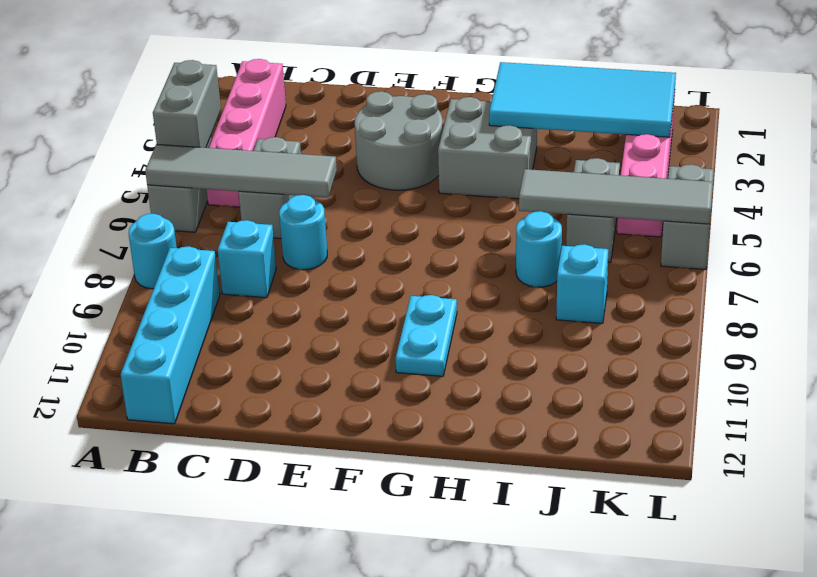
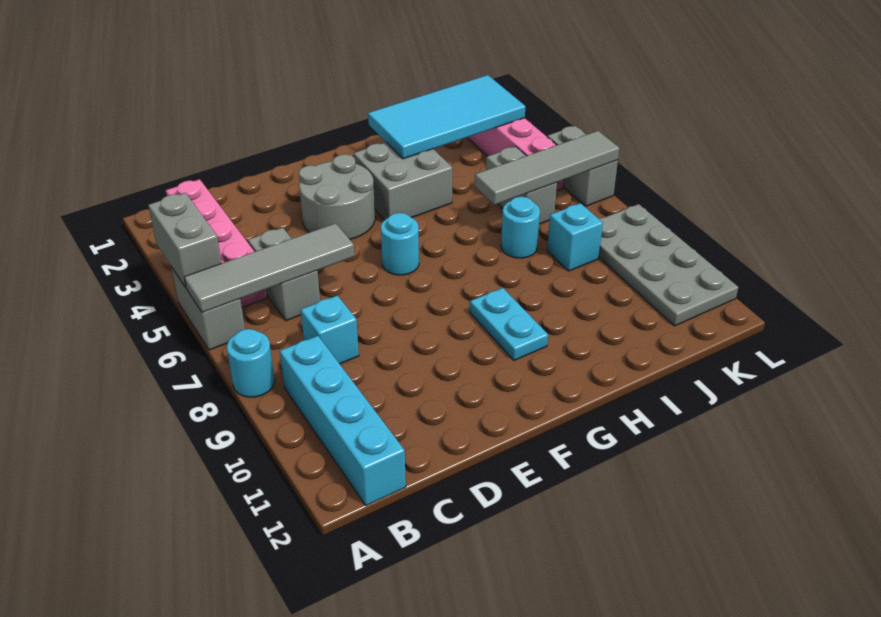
cyan round brick D7 level 1 -> cyan round brick F6 level 1
none -> grey plate K8:L11 level 1

